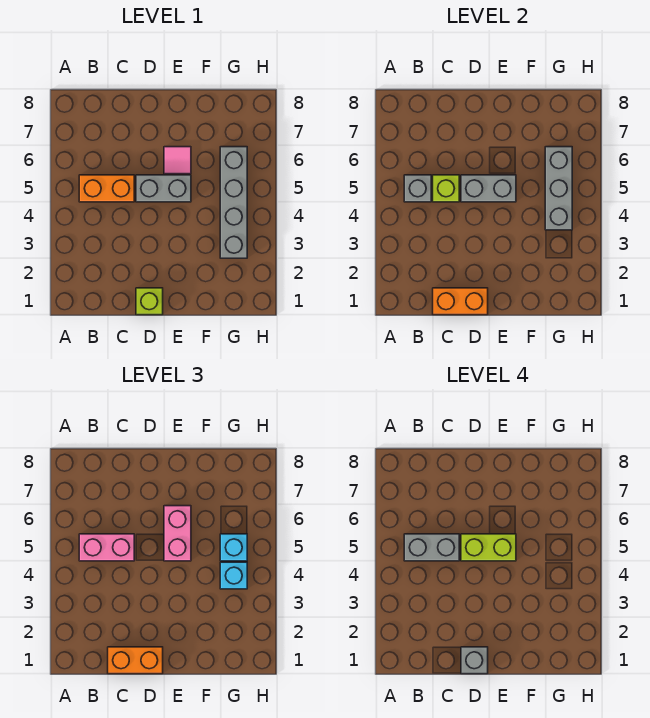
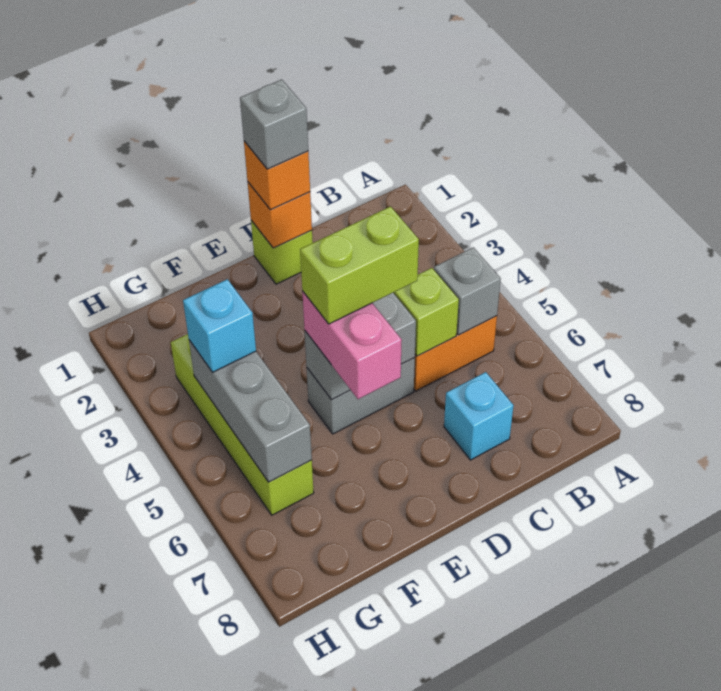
pink brick B5:C5 level 3 -> none
grey brick B5:C5 level 4 -> none
orange brick C1:D1 level 2 -> orange brick D1 level 2
orange brick C1:D1 level 3 -> orange brick D1 level 3
pink tile E6 level 1 -> none
grey brick G3:G6 level 1 -> lime brick G3:G6 level 1
cyan brick G5 level 3 -> cyan brick C7 level 1

